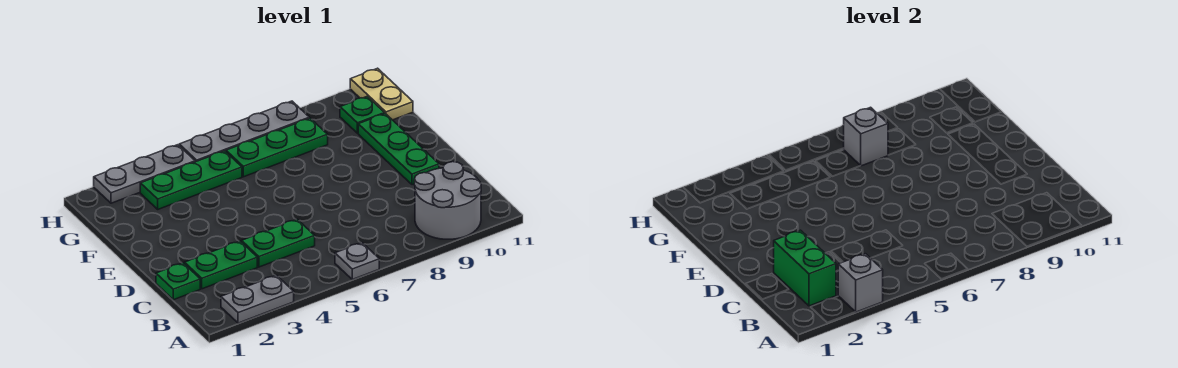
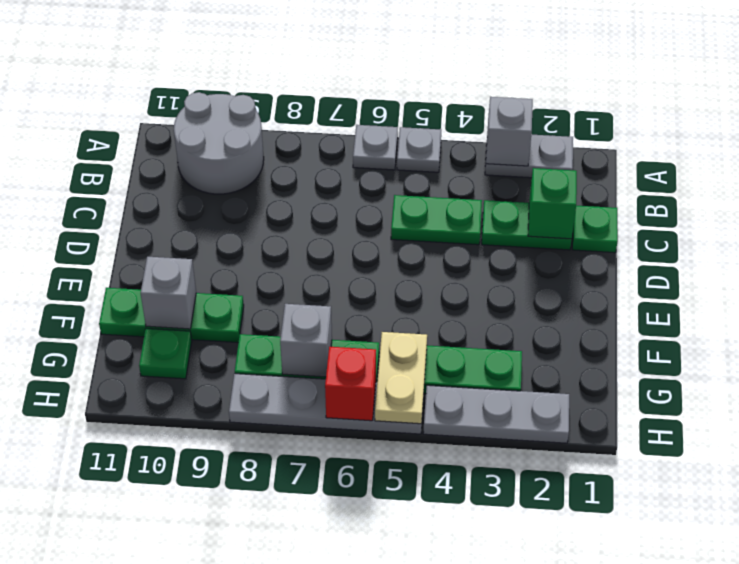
none -> grey plate A5 level 1
green brick B2:C2 level 2 -> green brick C2 level 2
green plate D10:F10 level 1 -> green plate F9:F11 level 1
none -> grey brick F10 level 2
tan plate G11:H11 level 1 -> tan plate G5:H5 level 2
none -> red brick H6 level 2

